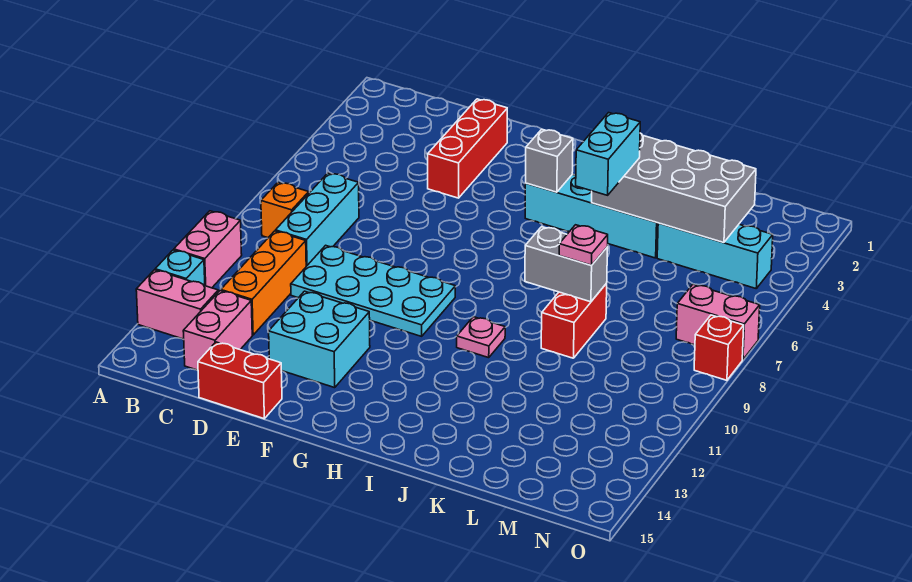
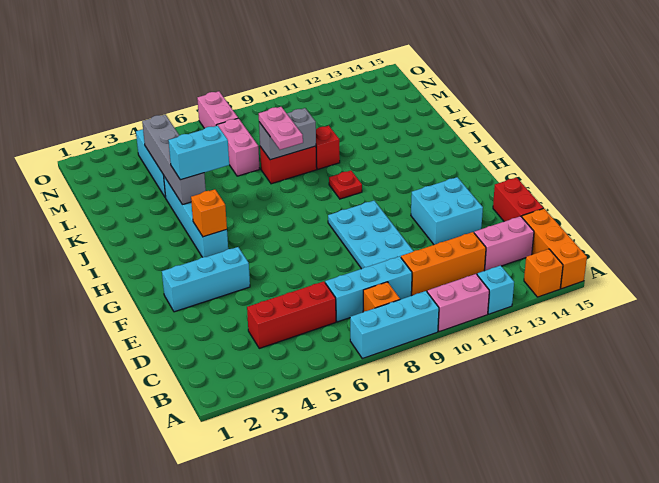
none -> cyan brick A7:A9 level 1
pink brick A13:B13 level 1 -> pink brick L7:M7 level 1
none -> orange brick A14 level 1
none -> orange brick A15:C15 level 1
red brick E2:E4 level 1 -> red brick C4:C6 level 1
none -> cyan brick F2:F4 level 1
grey brick H4 level 2 -> orange brick H4 level 2
pink plate I10 level 1 -> red plate I10 level 1
grey brick J3:M4 level 2 -> grey brick J4:M4 level 2
grey brick J8:K8 level 2 -> grey brick K8:K9 level 2
pink plate K8 level 3 -> pink plate J8:K8 level 3
red brick O8 level 1 -> red brick K10 level 1

